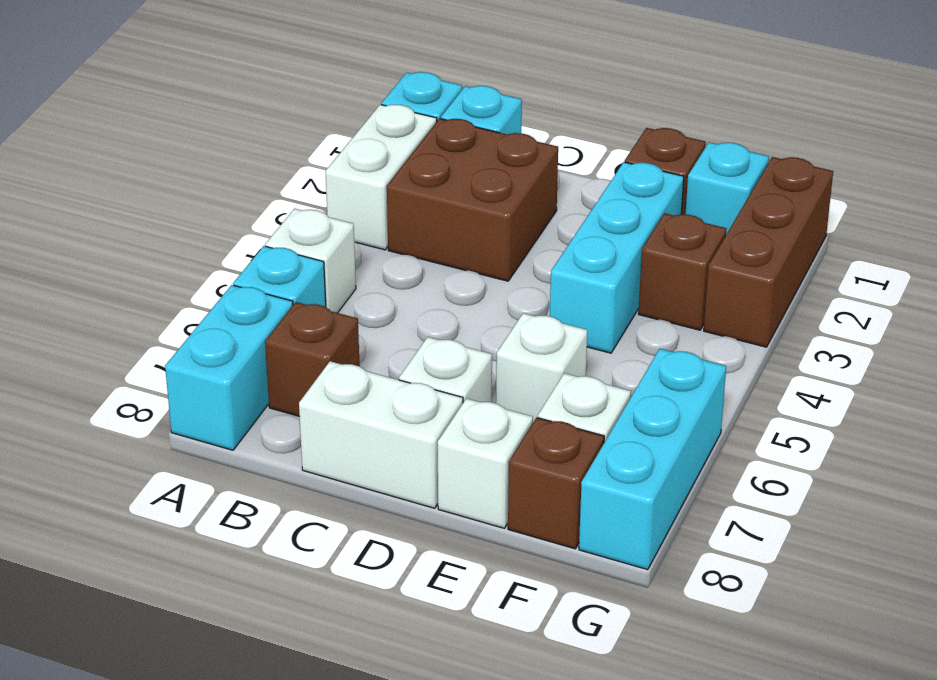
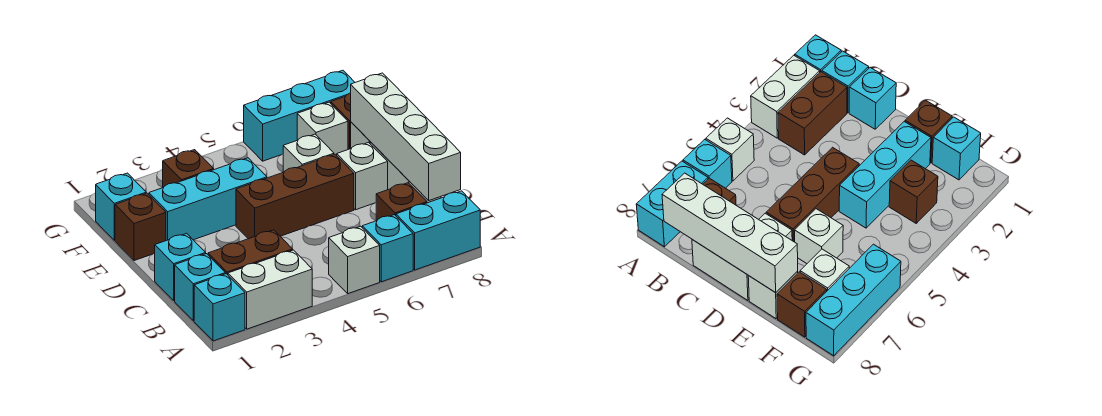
brown brick B2:C3 level 1 -> brown brick B2:B3 level 1
none -> white brick B8:E8 level 2
none -> cyan brick C1 level 1
brown brick G1:G3 level 1 -> brown brick D4:D6 level 1

